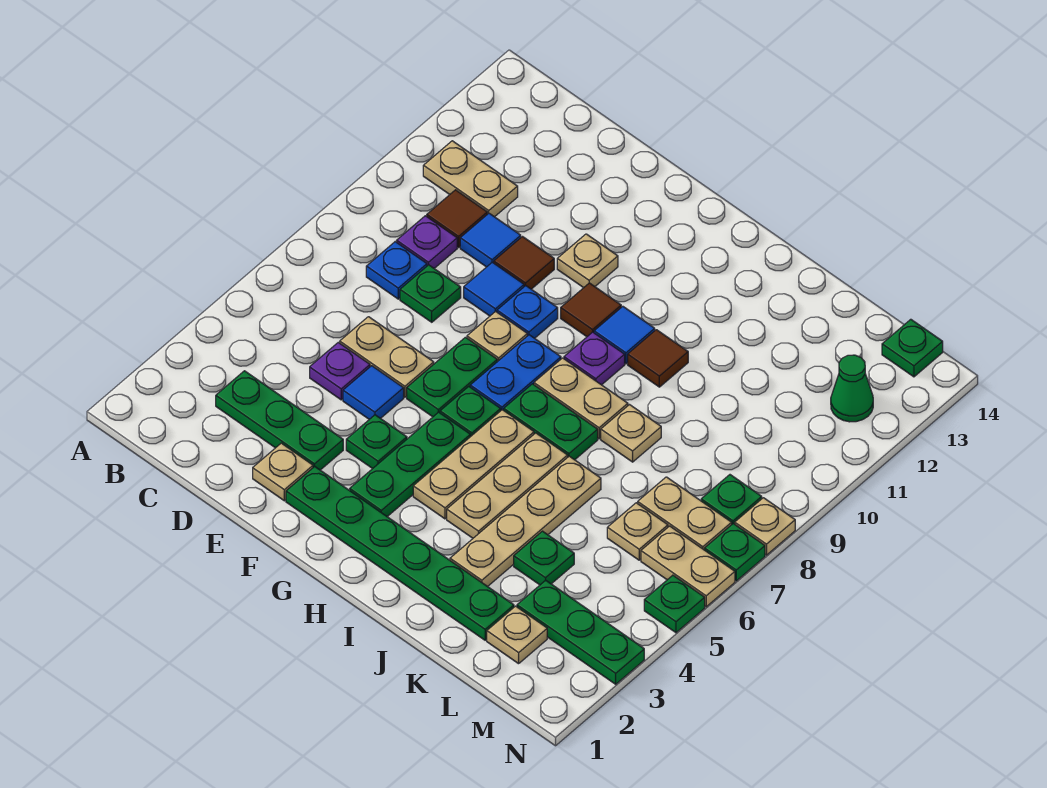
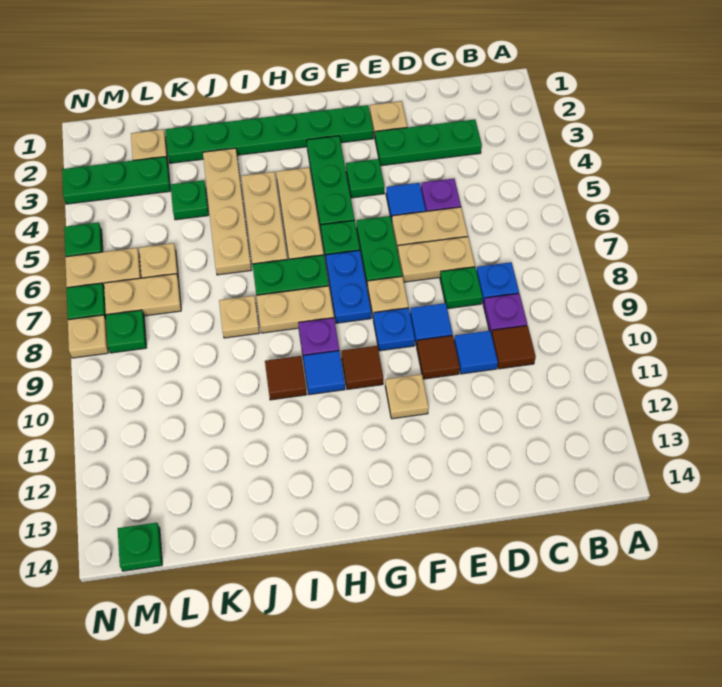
tan plate B11:C11 level 1 -> tan plate D7:E7 level 1
green cone M12 level 1 -> none

